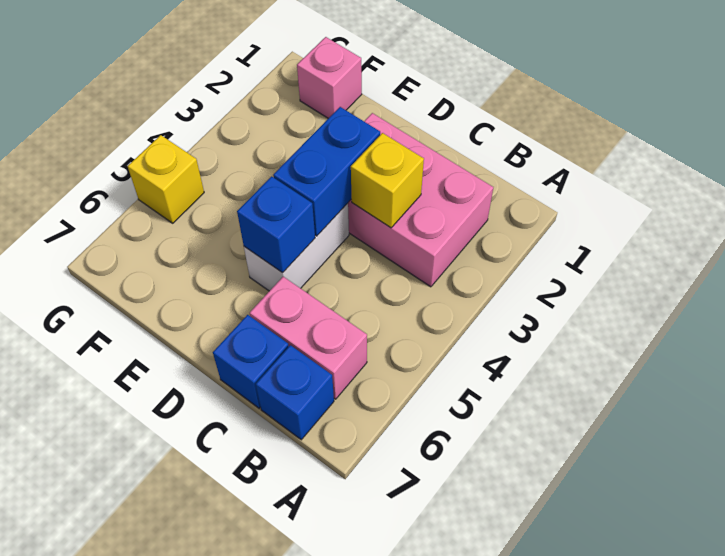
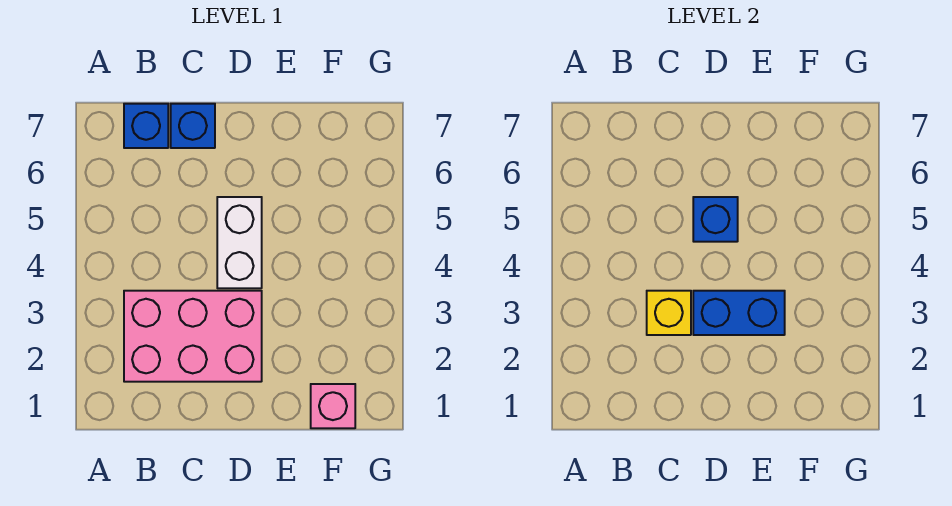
pink brick B6:C6 level 1 -> none
blue brick D3:D4 level 2 -> blue brick D3:E3 level 2
yellow brick G5 level 1 -> none

